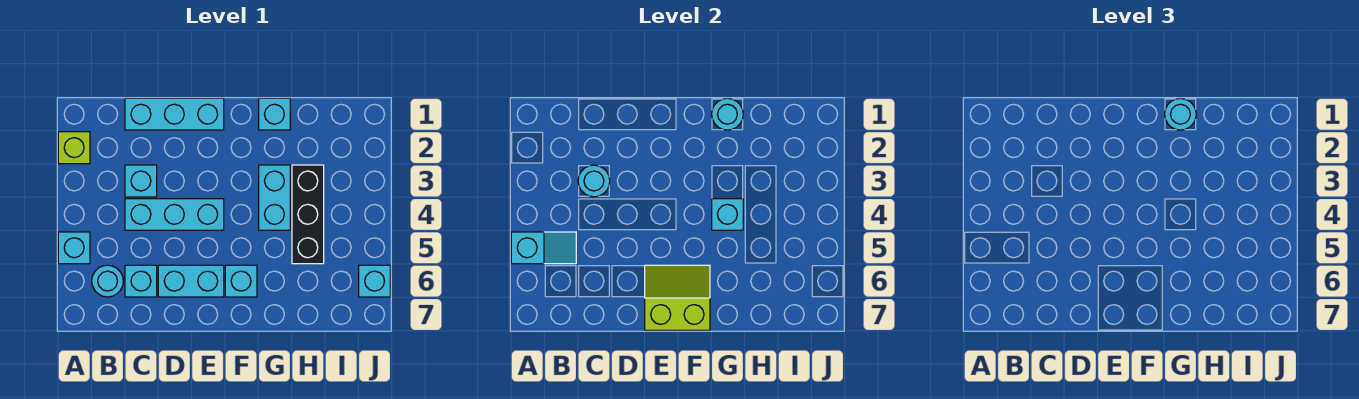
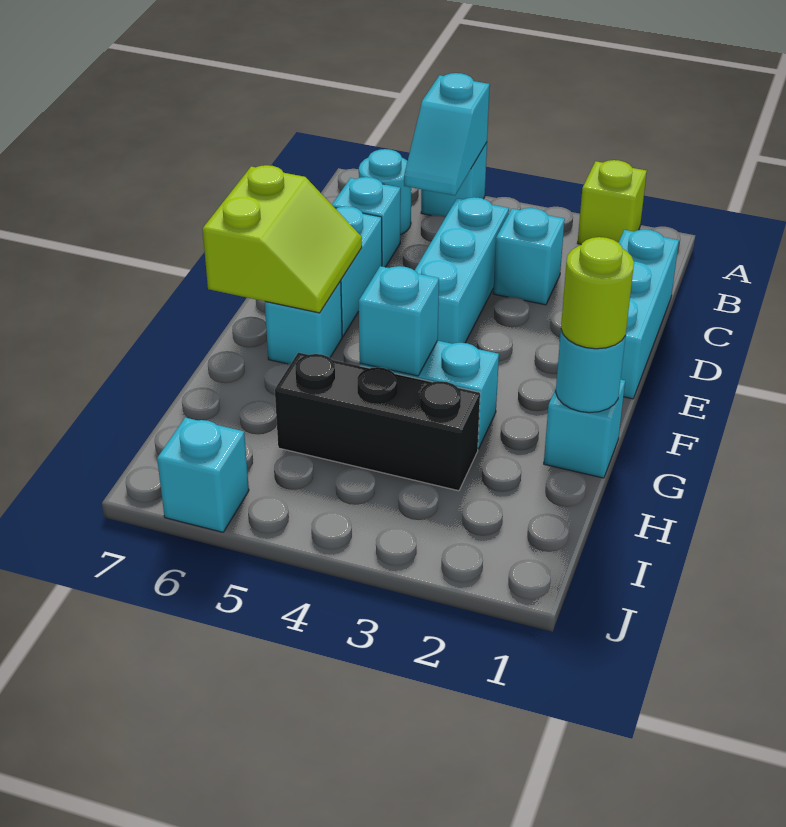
cyan round brick C3 level 2 -> none
cyan round brick G1 level 3 -> lime round brick G1 level 3

